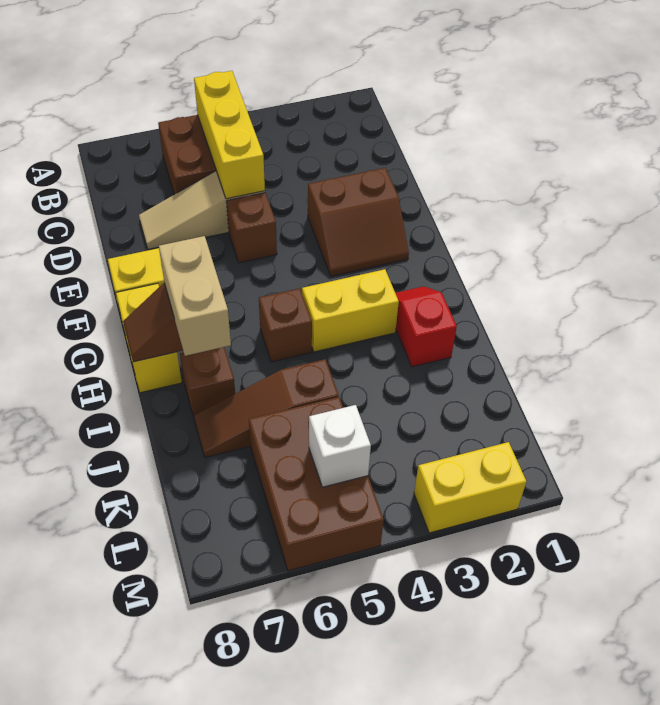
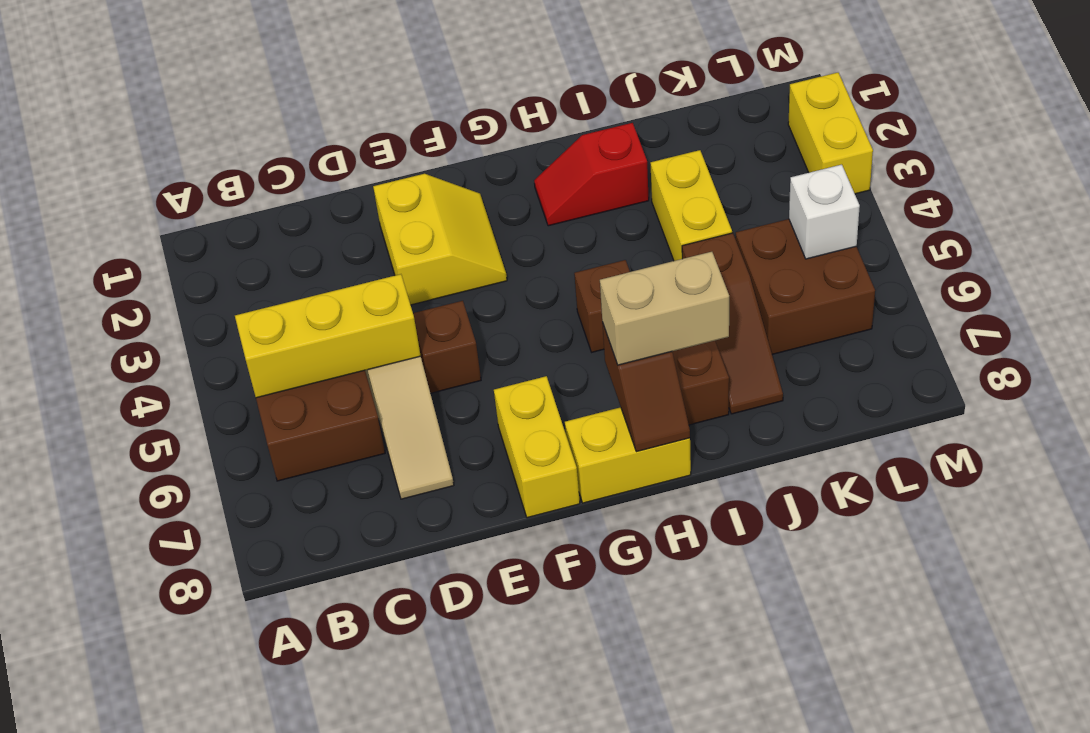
brown slope E2:F3 level 1 top E -> yellow slope E2:F3 level 1 top E
yellow brick H3:H4 level 1 -> yellow brick J3:J4 level 1
brown brick K5:M6 level 1 -> brown brick K5:L6 level 1

